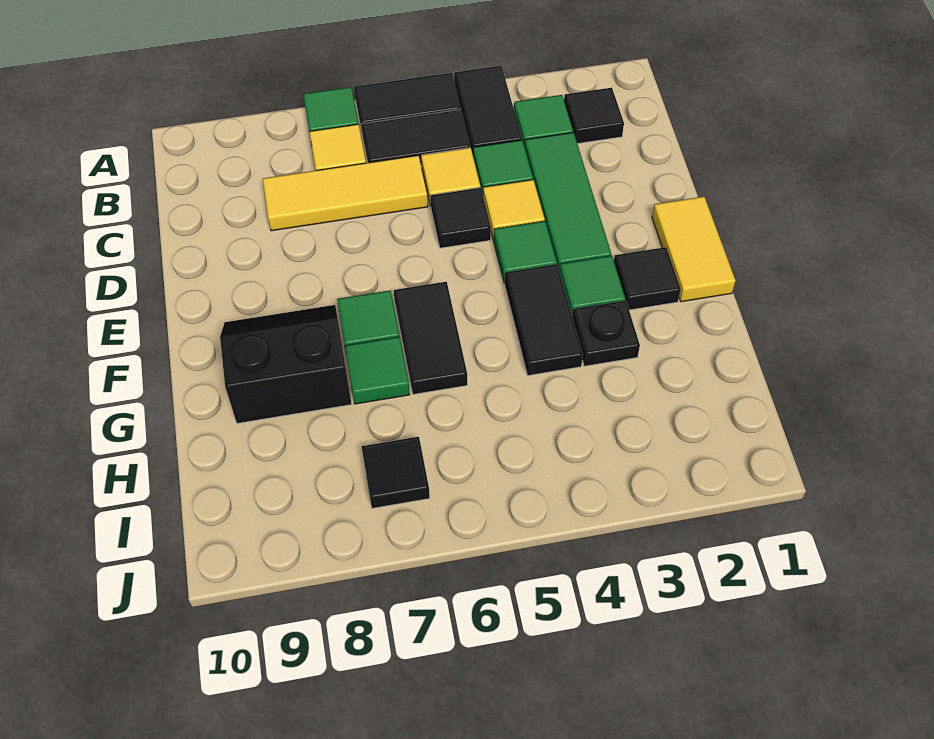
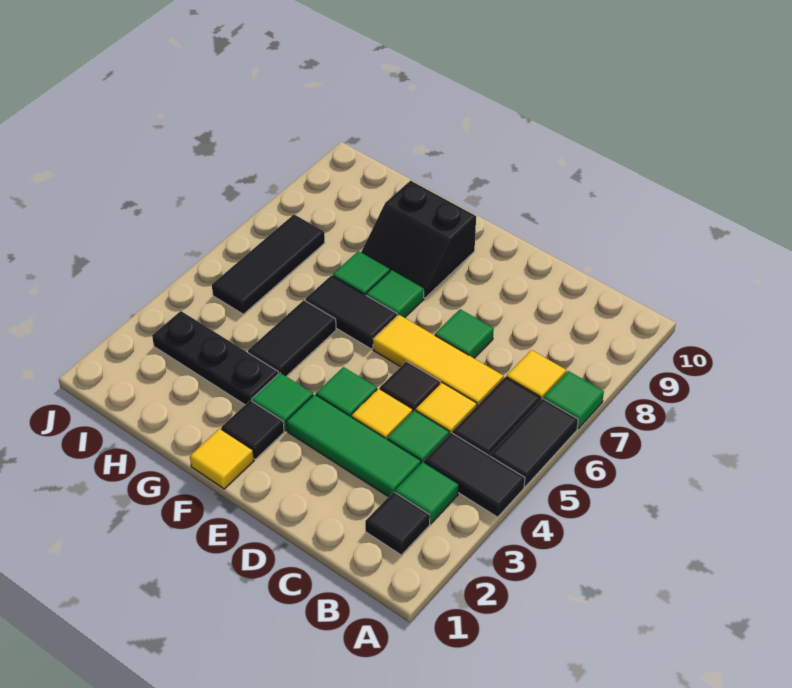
yellow tile C6:C8 level 1 -> yellow tile C6:E6 level 1
none -> green tile D7 level 1
yellow tile E1:F1 level 1 -> yellow tile F1 level 1
black tile F4:G4 level 1 -> black tile G4:G5 level 1
black slope F8:G9 level 1 top G -> black slope F8:G9 level 1 top 9
black plate G3 level 1 -> black plate G3:I3 level 1
black tile I7 level 1 -> black tile I5:I7 level 1

